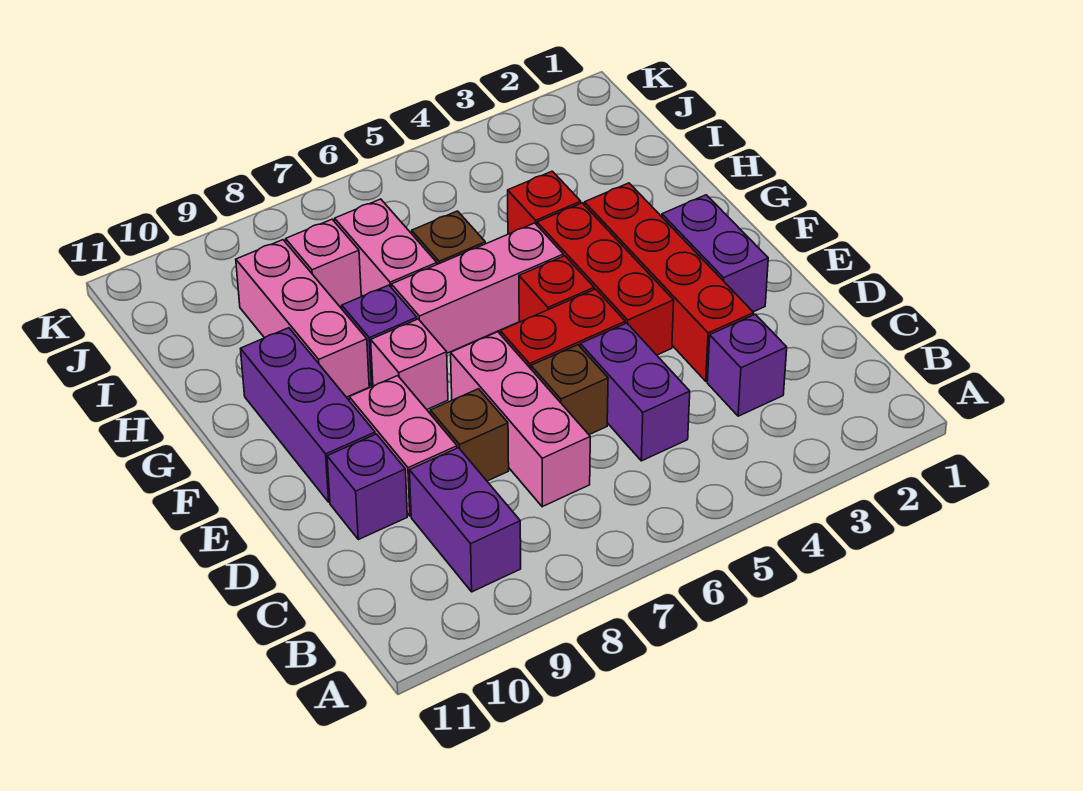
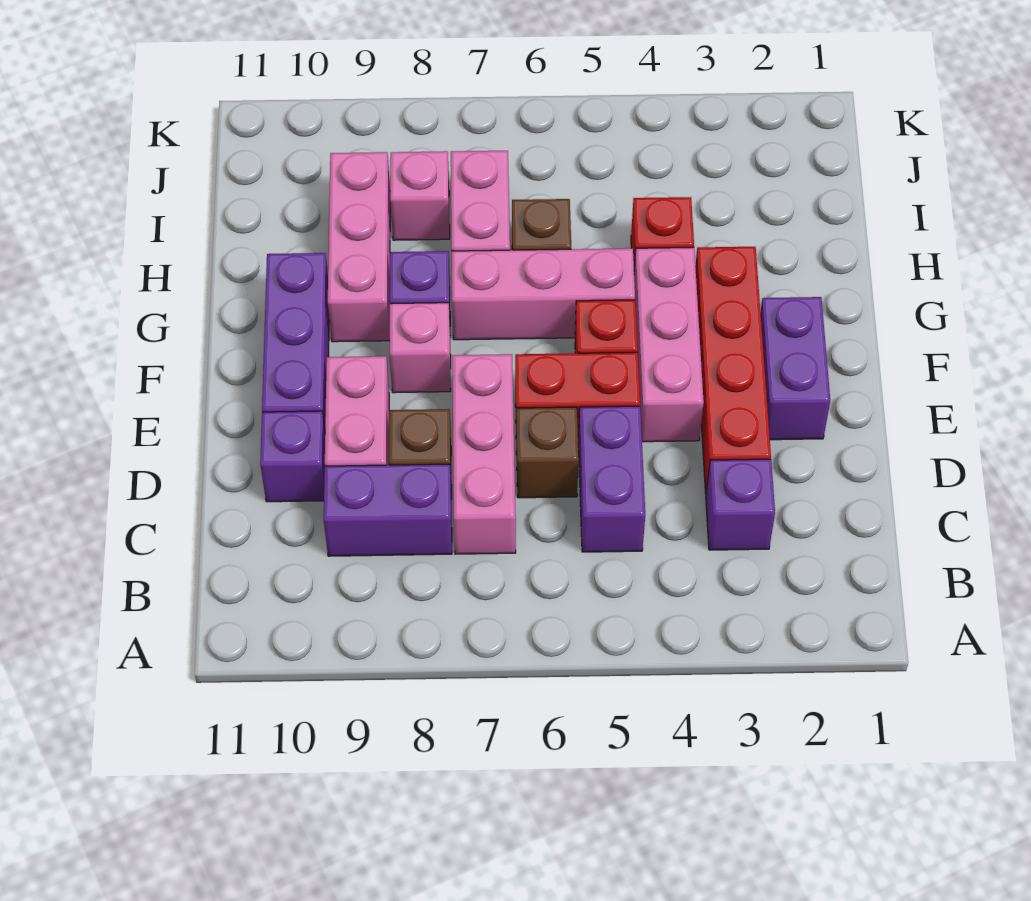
purple brick B9:C9 level 1 -> purple brick C8:C9 level 1
red brick E4:G4 level 1 -> pink brick E4:G4 level 1

